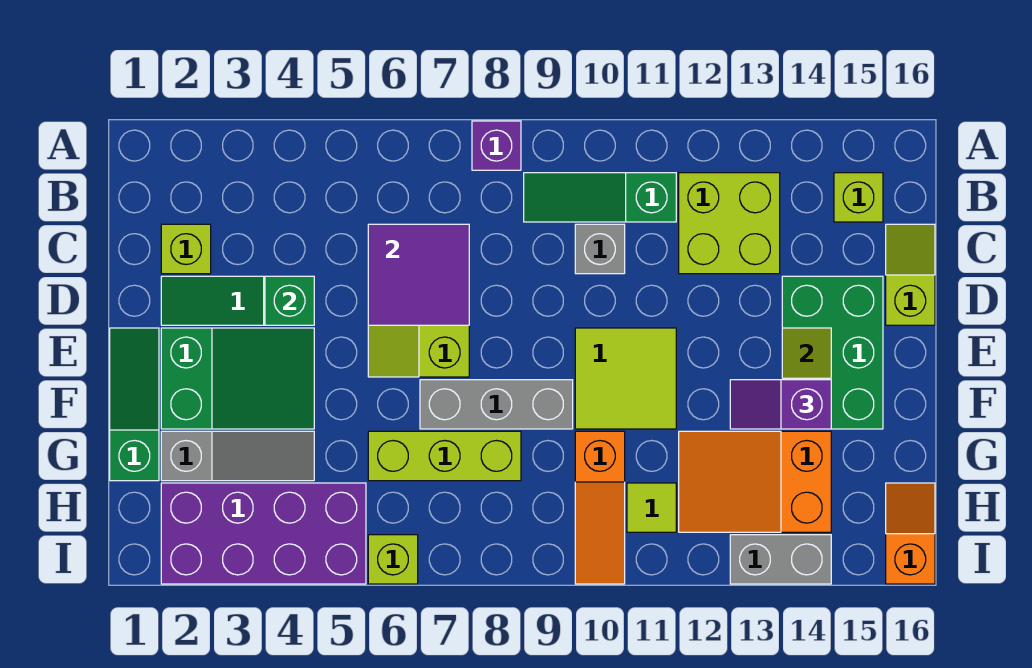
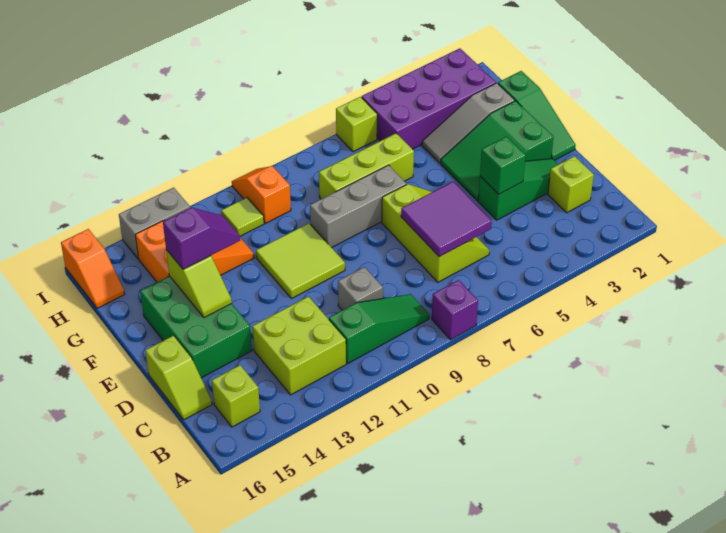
orange slope G10:I10 level 1 top G -> orange slope H10:I10 level 1 top H

